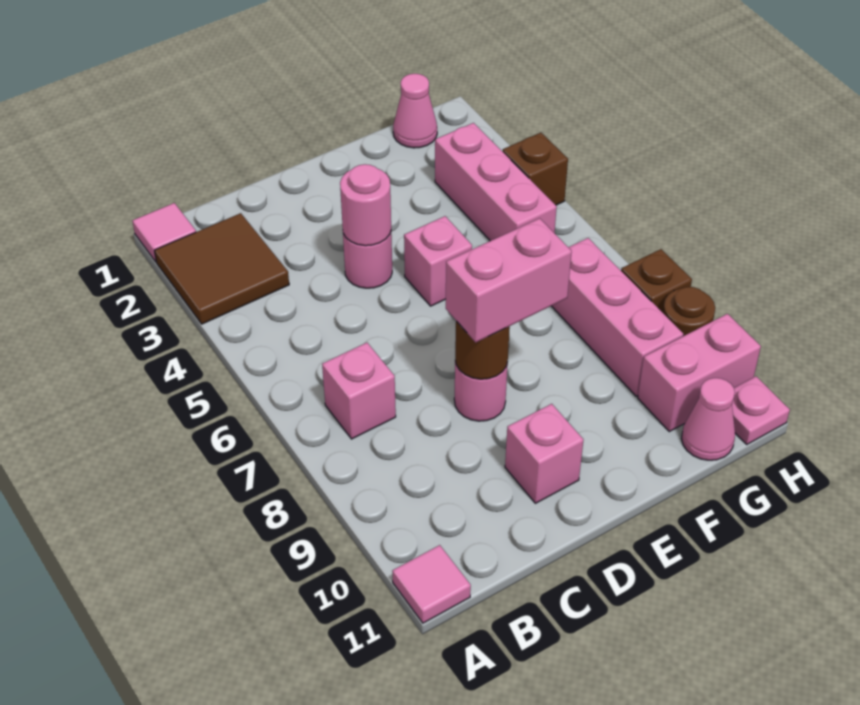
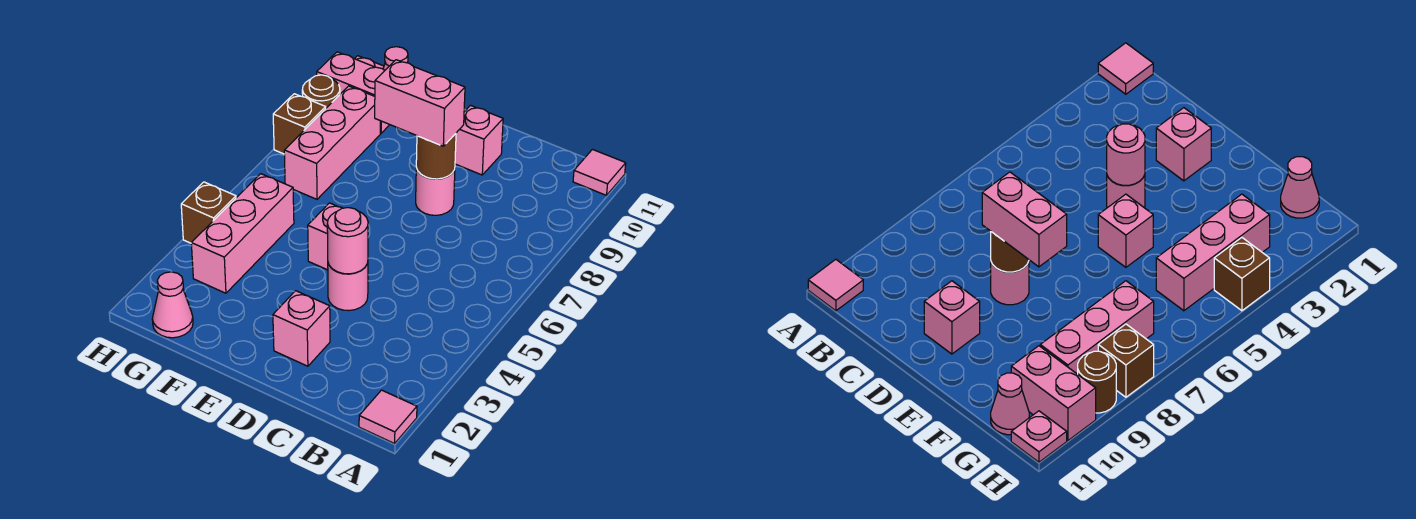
brown tile A2:B3 level 1 -> none
pink brick B7 level 1 -> pink brick D2 level 1

